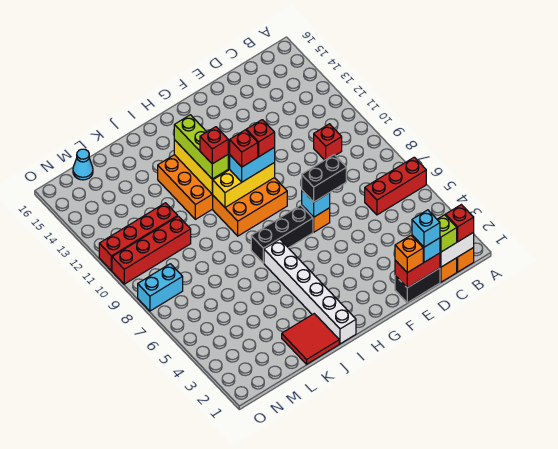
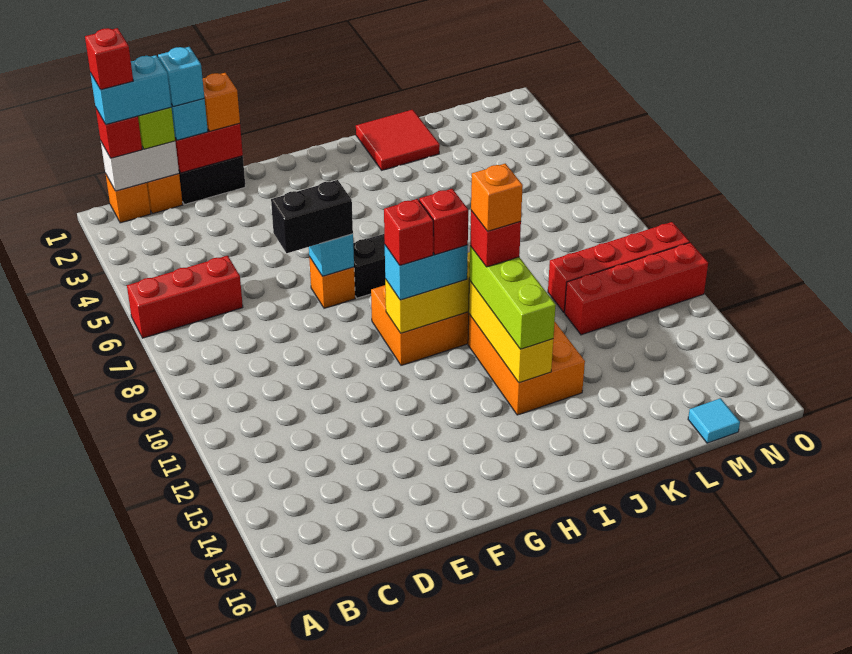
red brick C10 level 1 -> red brick B1 level 5
white brick I1:I6 level 1 -> none
none -> orange brick I11 level 5
cyan cone M16 level 1 -> cyan tile M16 level 1
cyan brick N8:O8 level 1 -> cyan brick B1:C1 level 4

